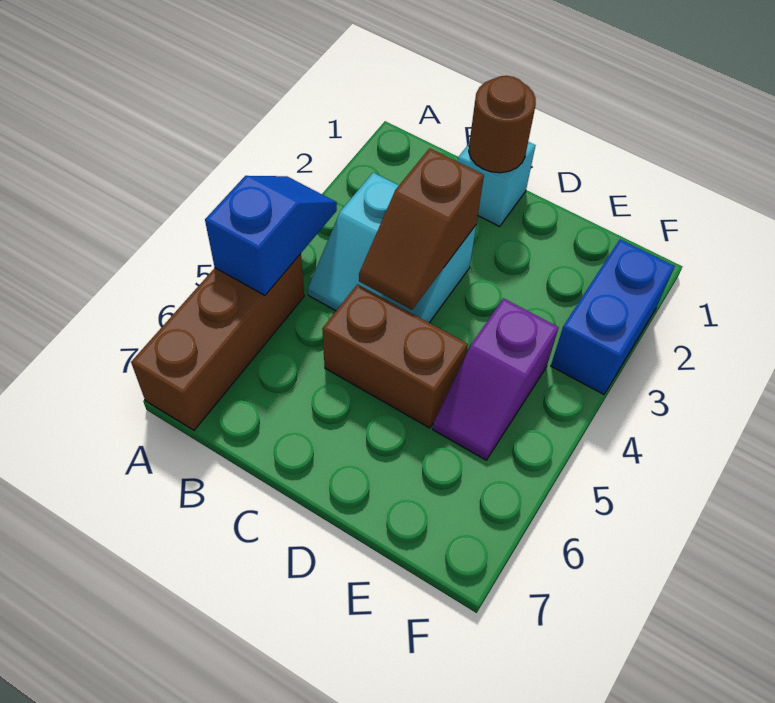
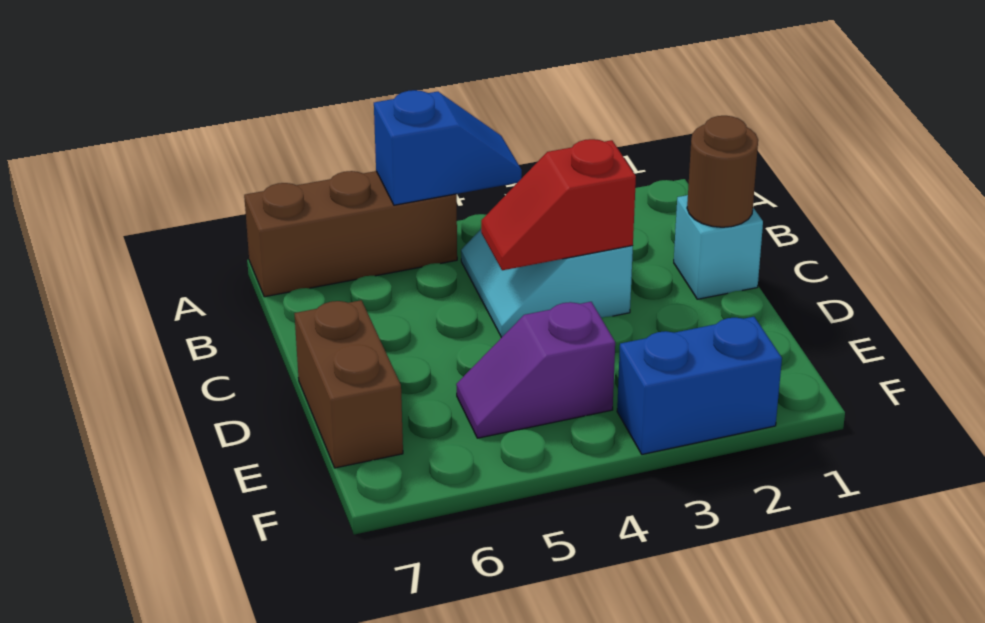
brown slope C3:C4 level 2 top 3 -> red slope C3:C4 level 2 top 3
brown brick C5:D5 level 1 -> brown brick D7:E7 level 1

